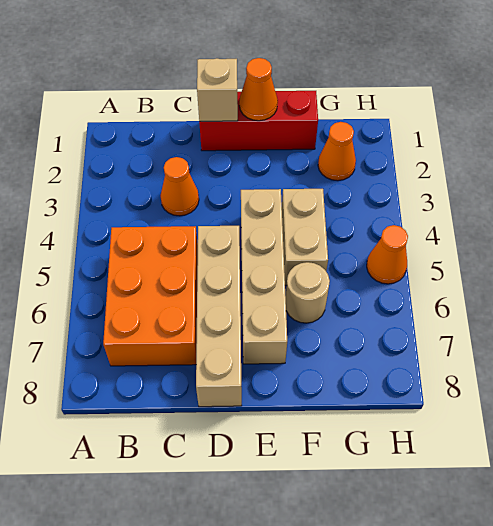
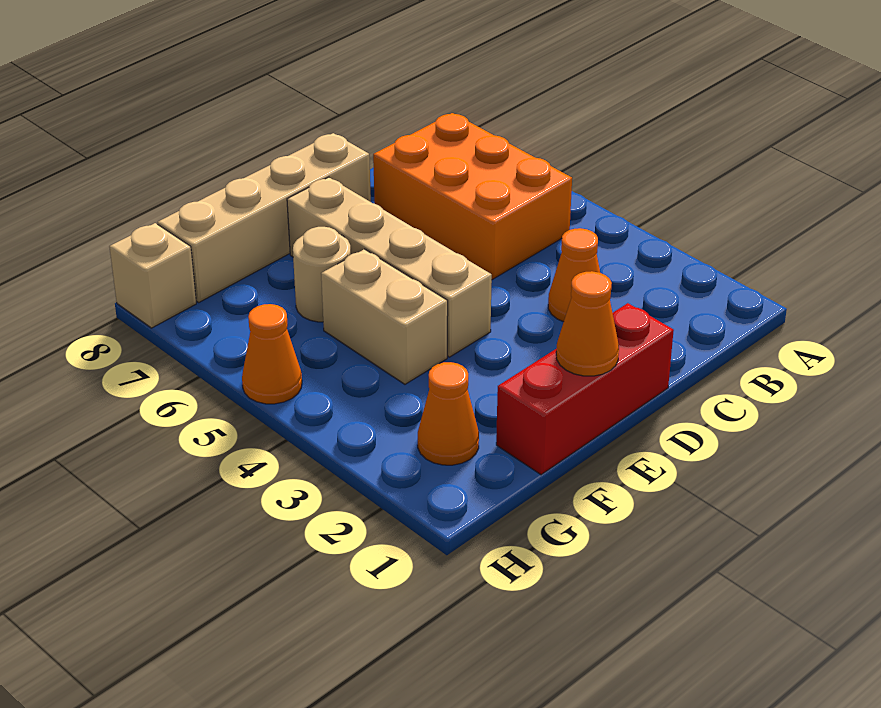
tan brick D1 level 2 -> tan brick H8 level 1
tan brick D5:D8 level 1 -> tan brick D8:G8 level 1

